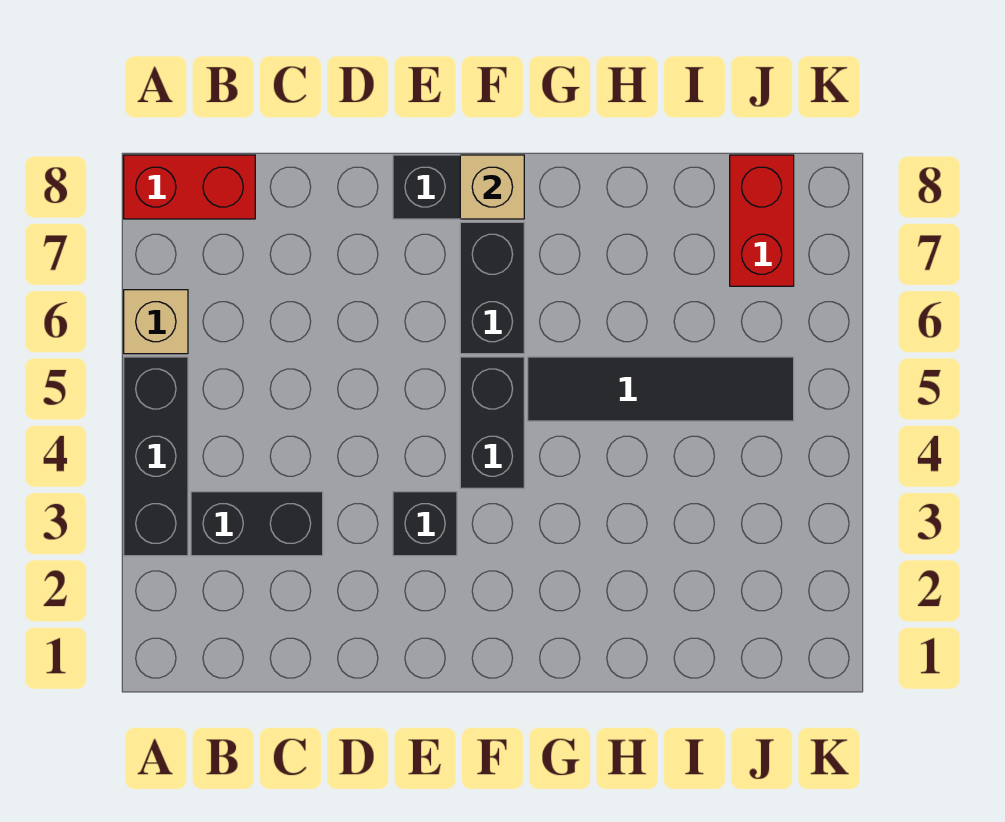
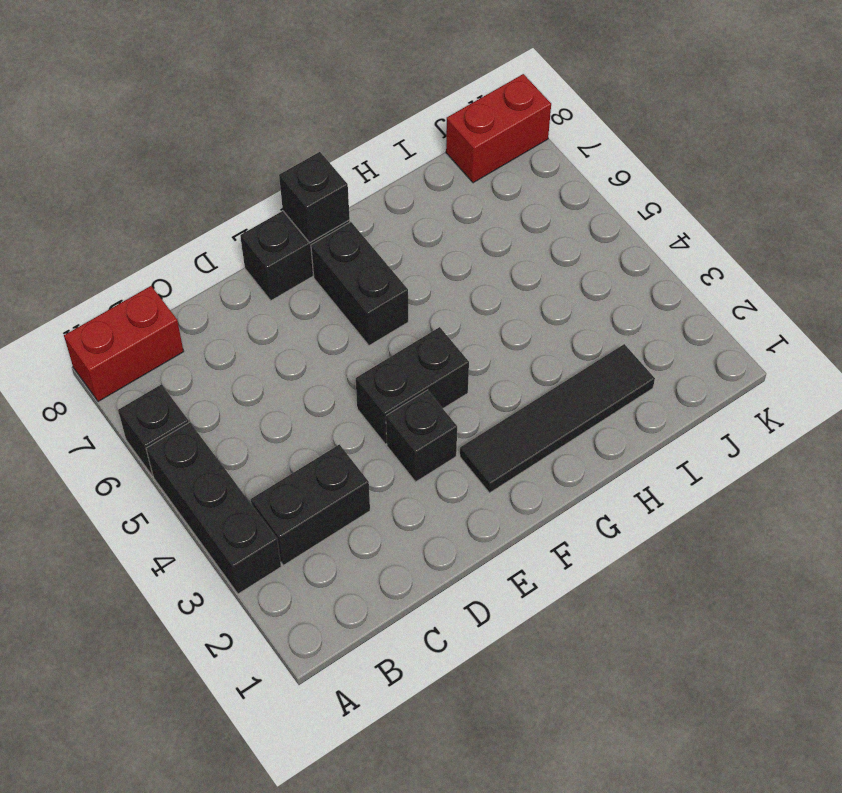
tan brick A6 level 1 -> black brick A6 level 1
black brick F4:F5 level 1 -> black brick E4:F4 level 1
tan brick F8 level 2 -> black brick F8 level 2
black tile G5:J5 level 1 -> black tile F2:I2 level 1
red brick J7:J8 level 1 -> red brick J8:K8 level 1

